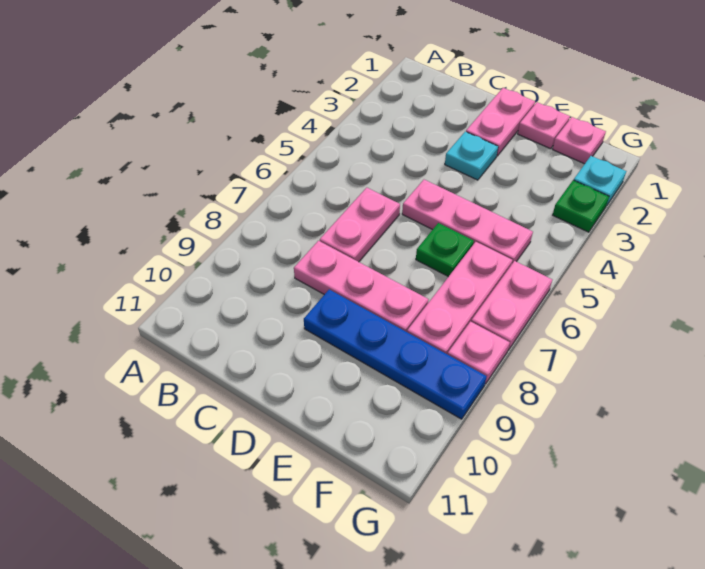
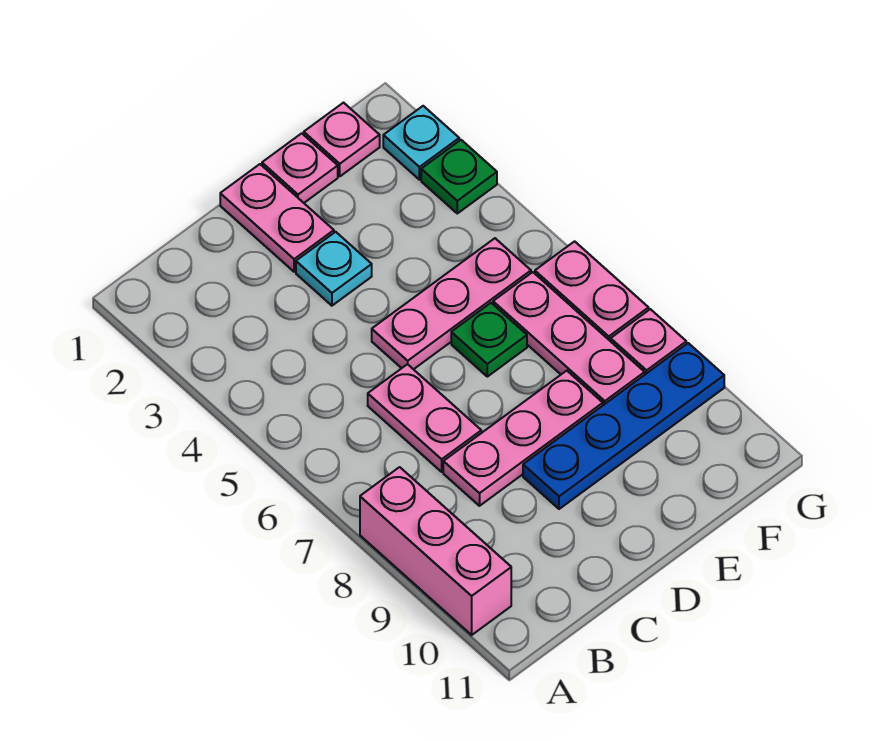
none -> pink brick A8:A10 level 1

